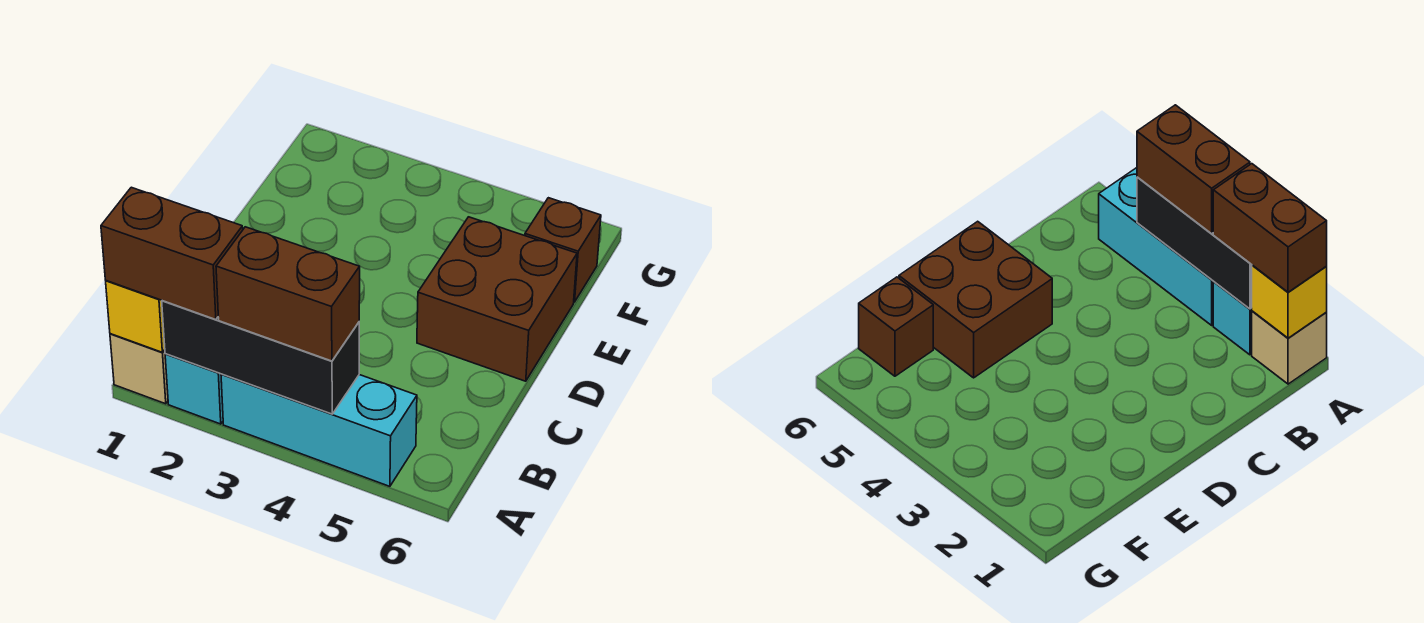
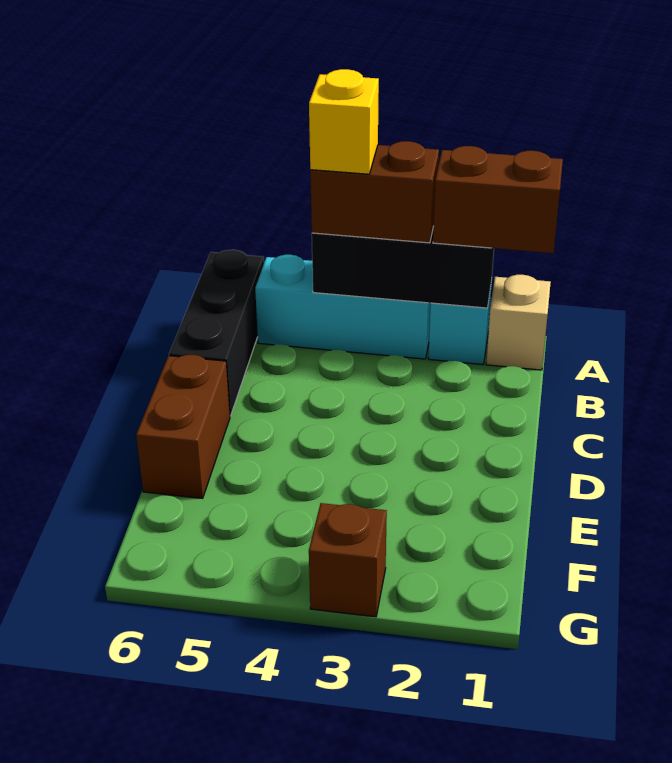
yellow brick A1 level 2 -> yellow brick A4 level 4
none -> black brick A6:C6 level 1
brown brick D5:E6 level 1 -> brown brick D6:E6 level 1
brown brick F6 level 1 -> brown brick G3 level 1

